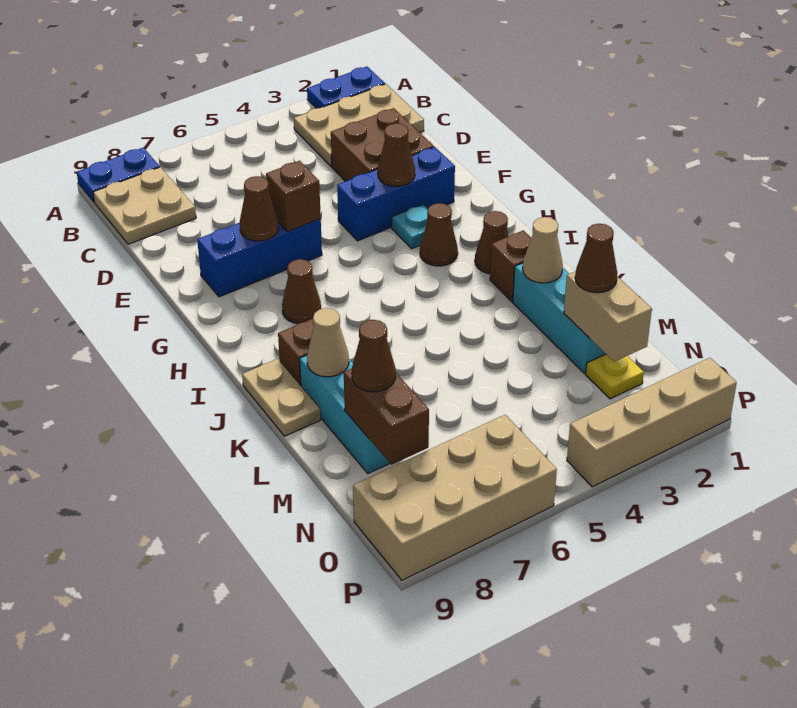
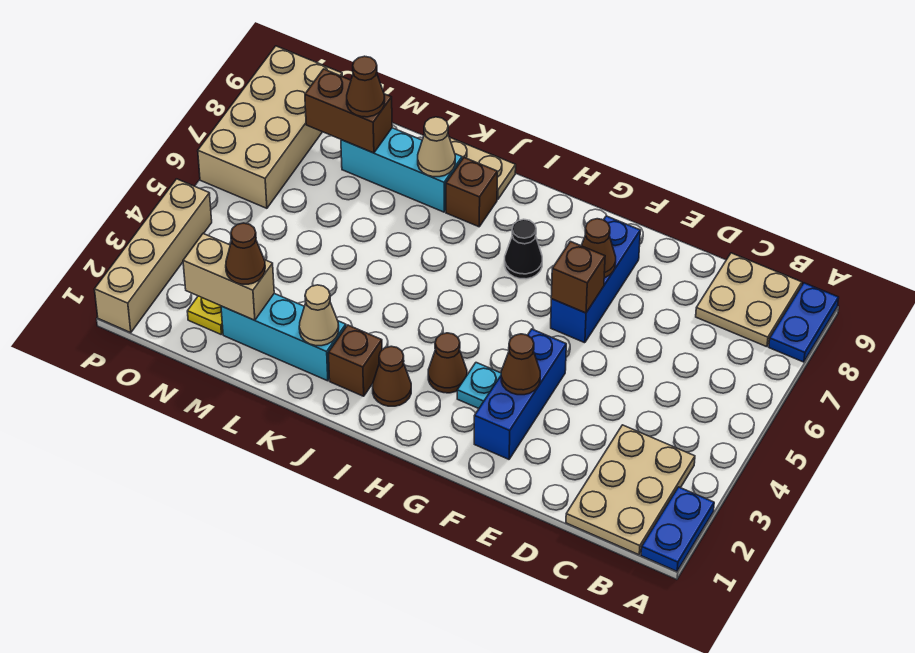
brown brick D2:E3 level 1 -> none
brown cone H7 level 1 -> black cone H7 level 1

